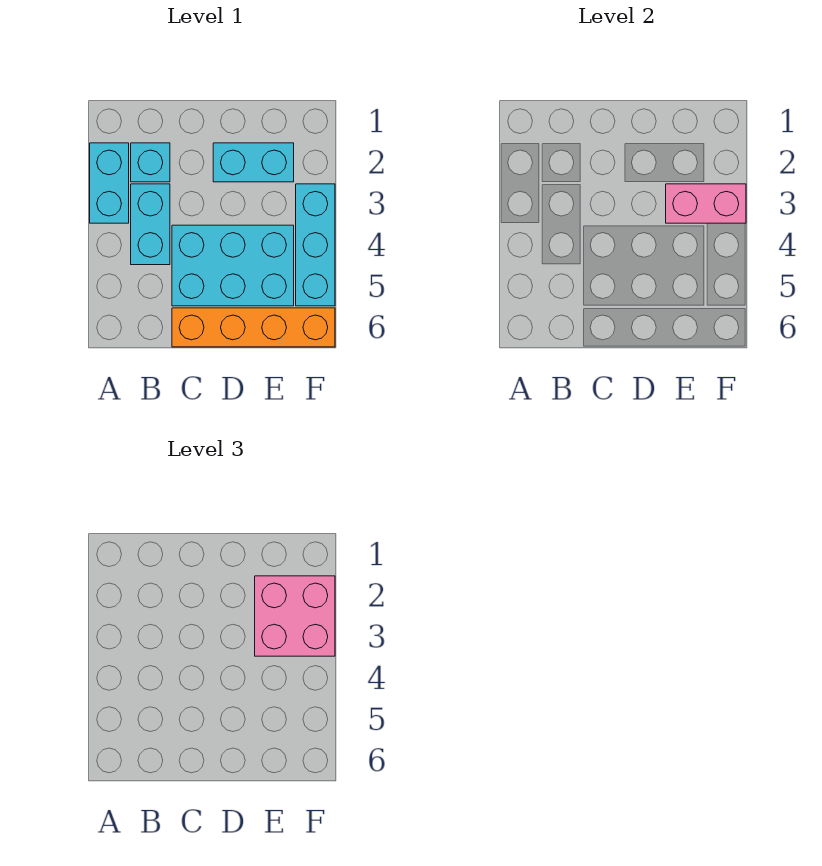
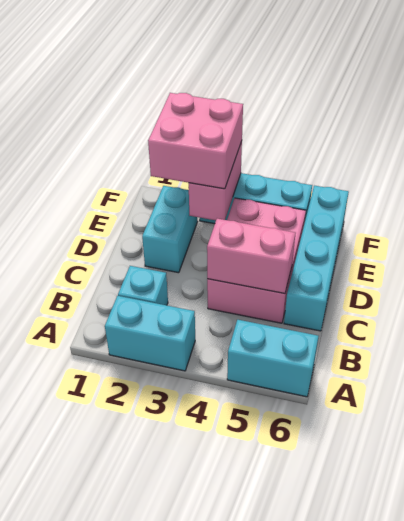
cyan brick B3:B4 level 1 -> cyan brick A5:A6 level 1
cyan brick C4:E5 level 1 -> pink brick C4:E5 level 1
none -> pink brick C4:C5 level 2
orange brick C6:F6 level 1 -> cyan brick C6:F6 level 1

